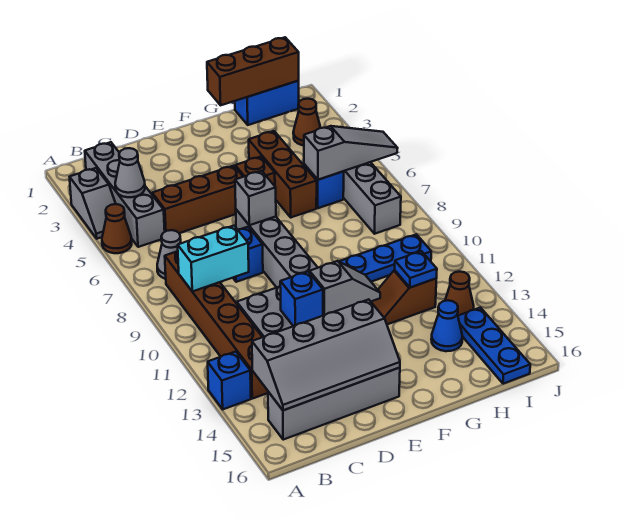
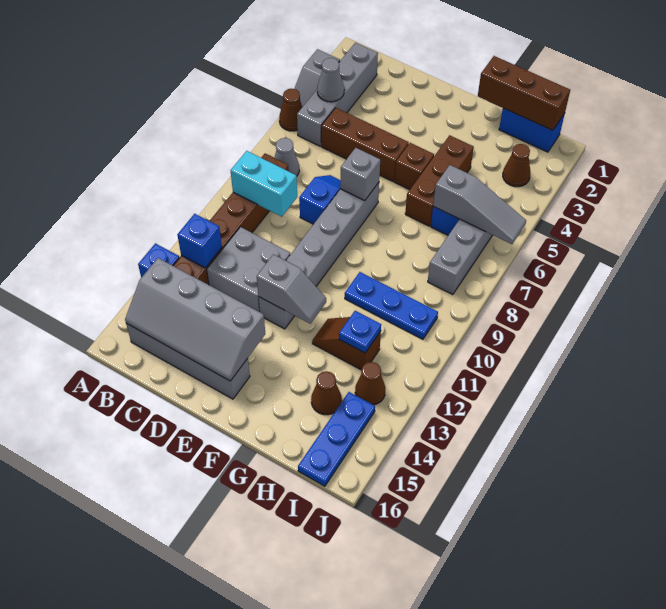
blue brick D12 level 2 -> blue brick B12 level 2
blue cone H14 level 1 -> brown cone H14 level 1

